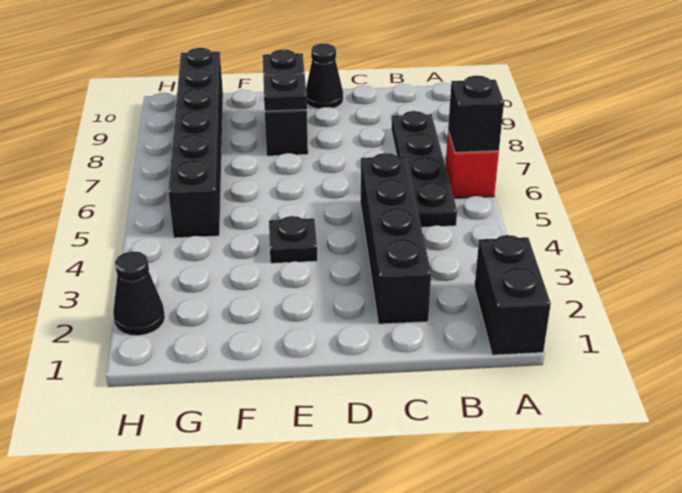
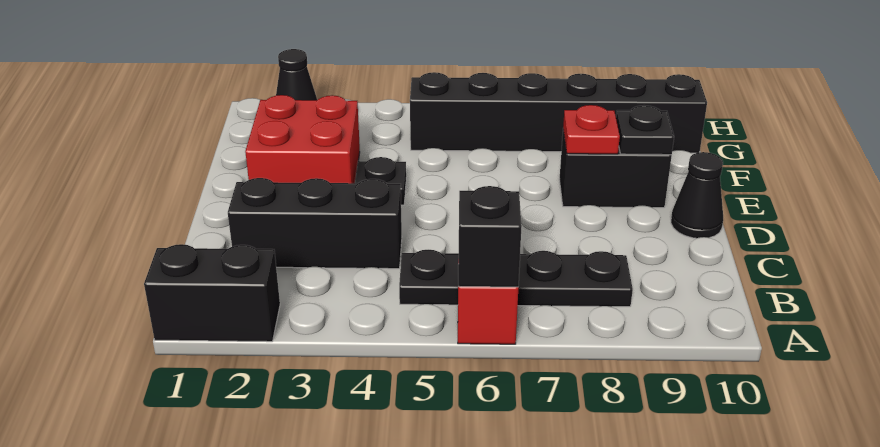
black brick C2:C5 level 1 -> black brick C2:C4 level 1
none -> red brick E2:F3 level 1
black plate E8 level 2 -> red plate E8 level 2

